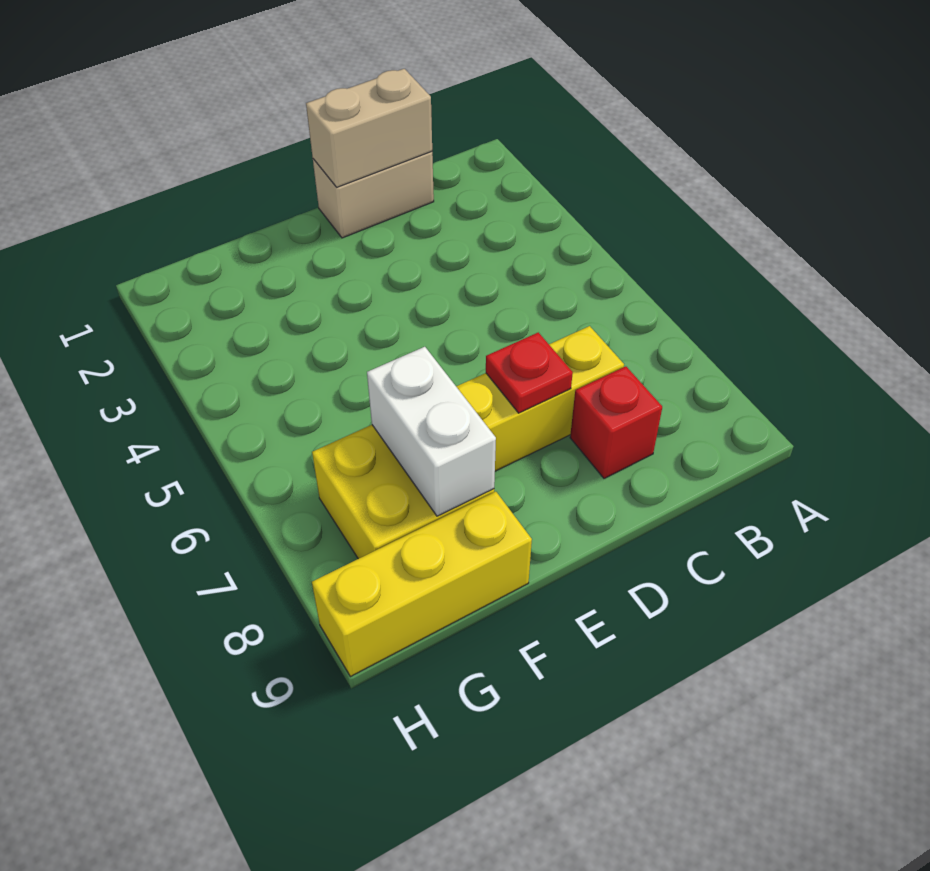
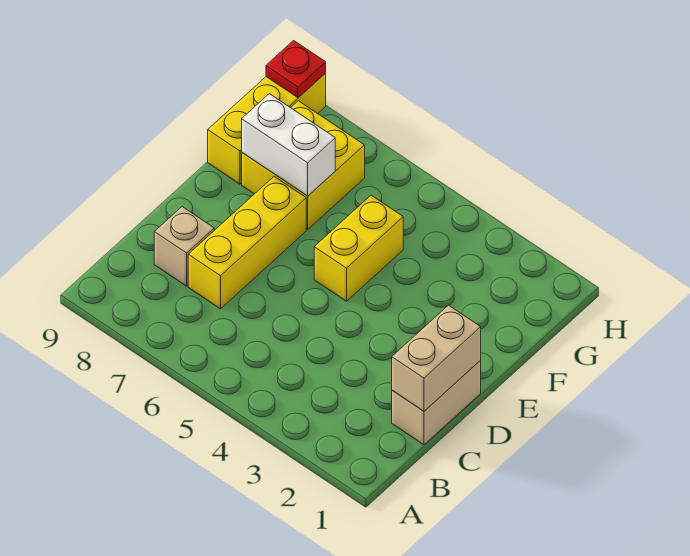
red brick C8 level 1 -> tan brick C8 level 1
red plate D7 level 2 -> red plate H9 level 2
none -> yellow brick E5:F5 level 1

